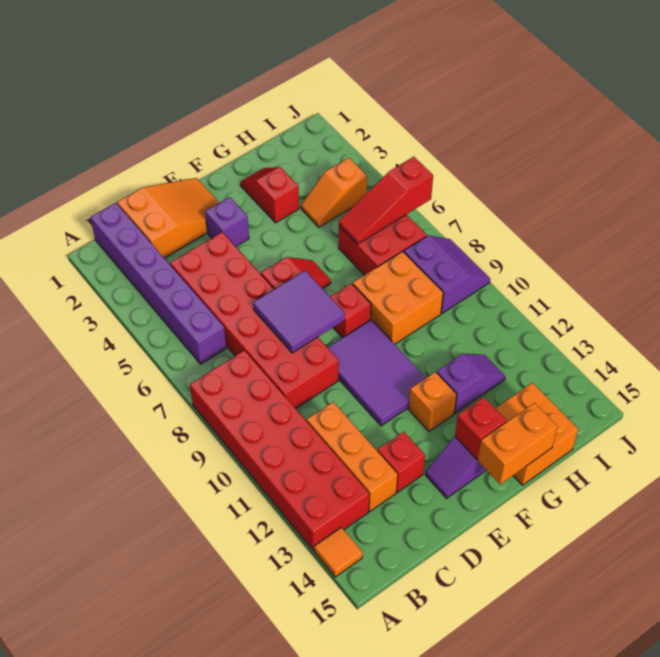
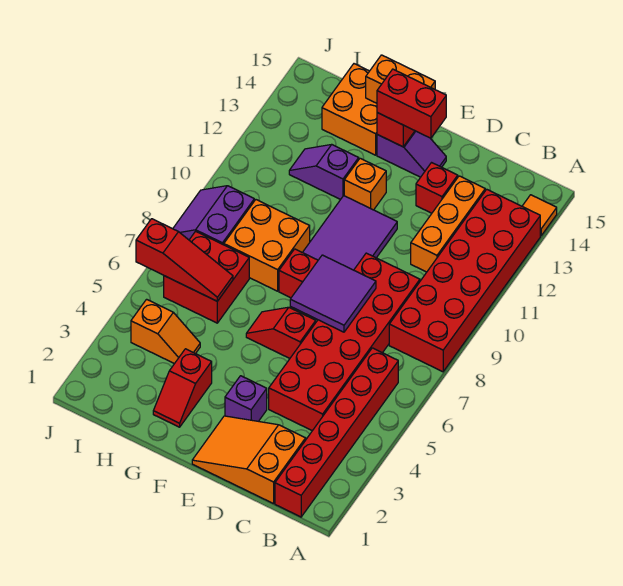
purple brick B1:B6 level 1 -> red brick B1:B6 level 1
none -> red brick E14:F14 level 3

